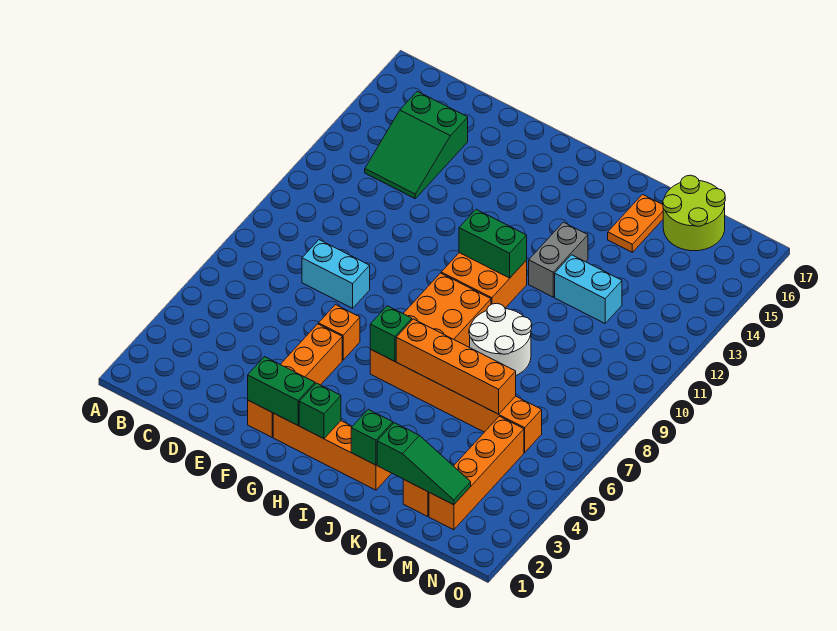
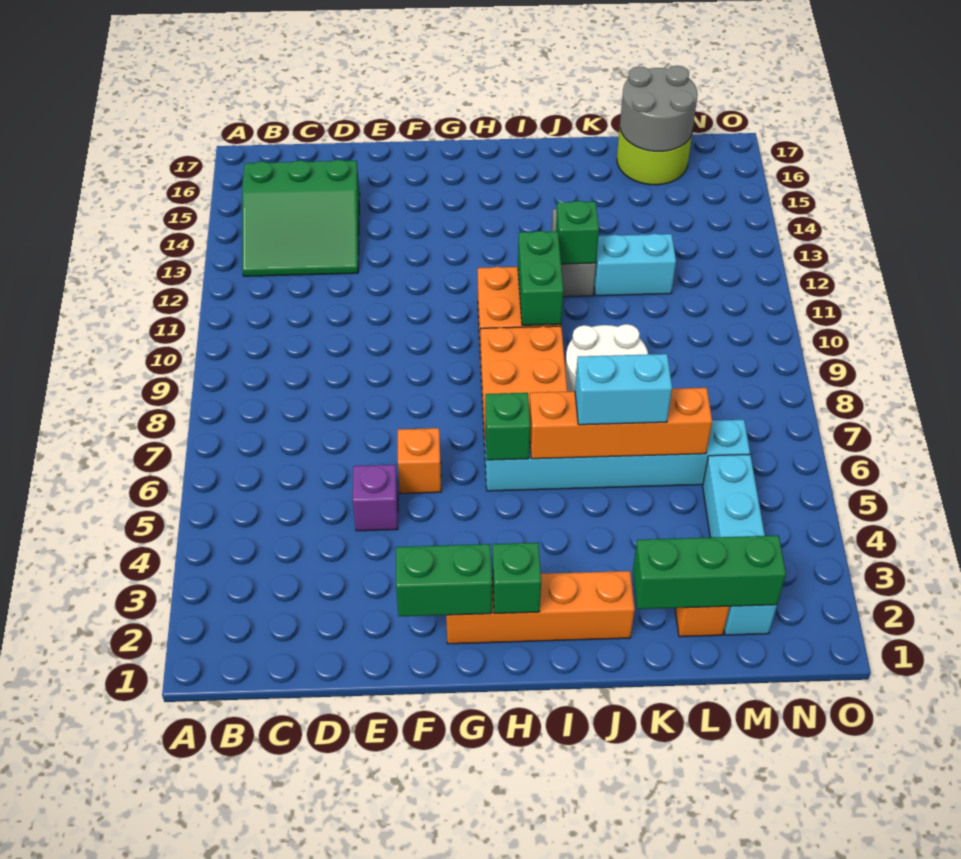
green slope C13:D15 level 1 top 15 -> green slope B13:D15 level 1 top 15
cyan brick D8:E8 level 1 -> cyan brick J6:K6 level 3
none -> purple brick E5 level 1
orange brick F2:F5 level 1 -> none
orange brick H6:M6 level 1 -> cyan brick H6:M6 level 1
green brick H11:I11 level 2 -> green brick I10:I11 level 2
green brick J2 level 2 -> green brick J12 level 2
green slope K2:M2 level 2 top K -> green brick K2:M2 level 2
orange plate K15:K16 level 1 -> none
none -> grey round brick L16:M17 level 2
orange brick M2:M5 level 1 -> cyan brick M2:M5 level 1

